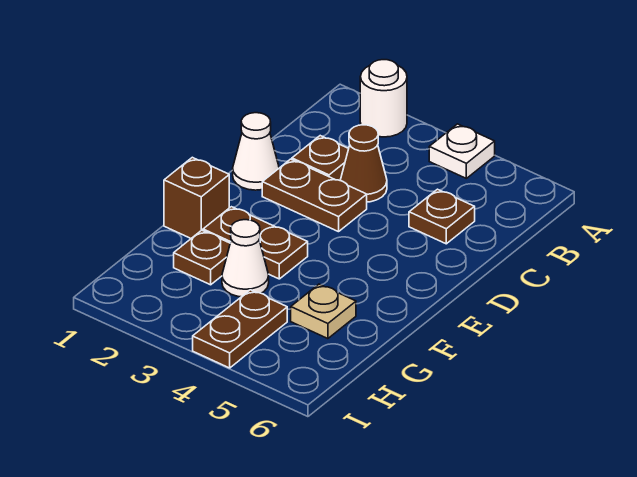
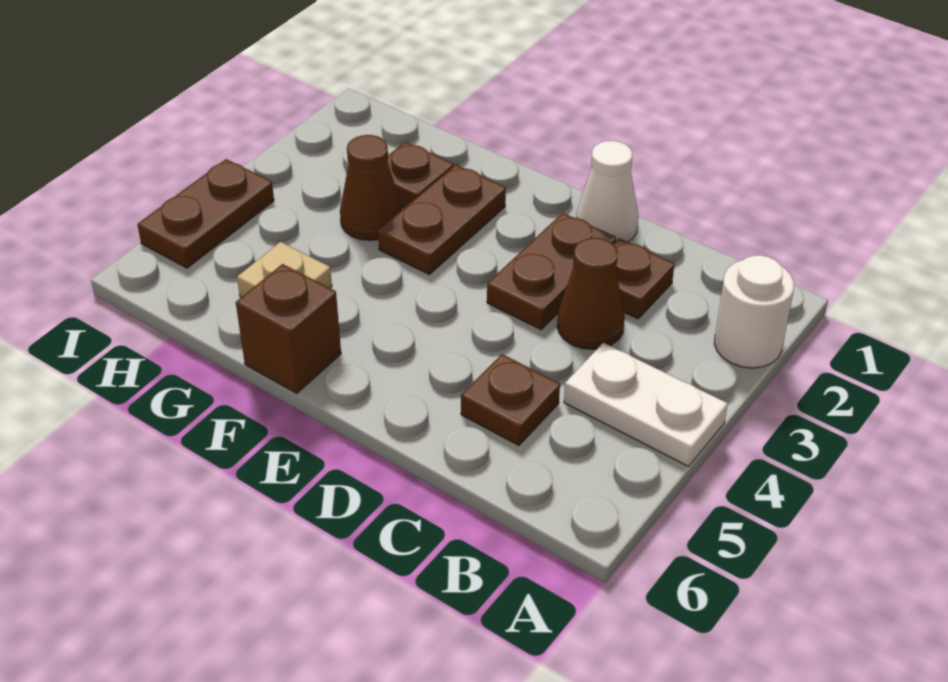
white plate A4 level 1 -> white plate A4:B4 level 1
brown brick F1 level 1 -> brown brick F6 level 1
white cone G3 level 1 -> brown cone G3 level 1
brown plate H4:I4 level 1 -> brown plate I4:I5 level 1

